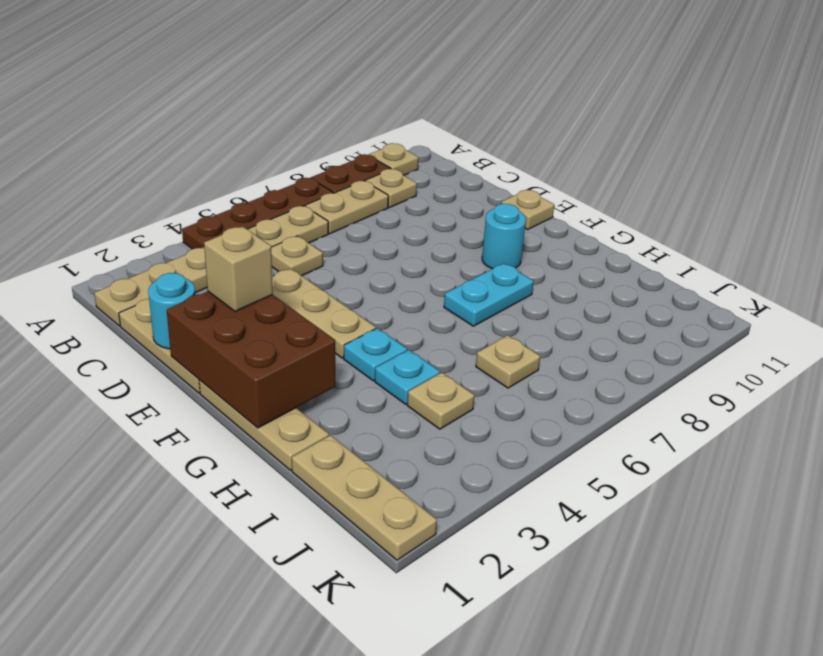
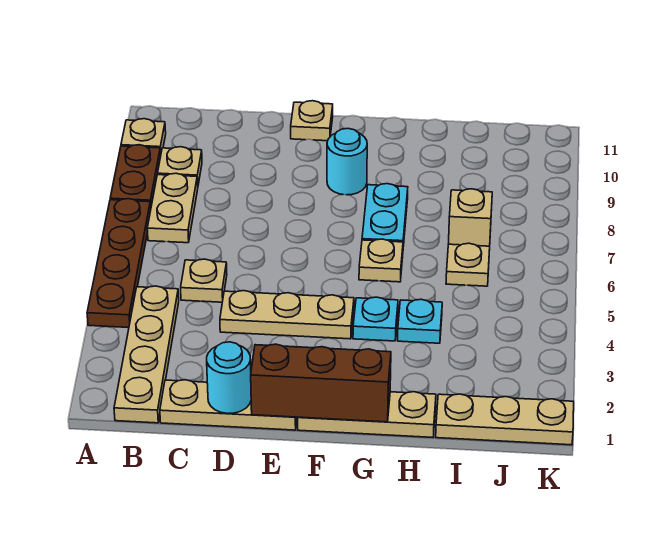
tan plate B1:B6 level 1 -> tan plate B1:B4 level 1
brown brick E1:G2 level 2 -> brown brick E1:G1 level 2
tan brick E2 level 3 -> tan brick I7 level 1
tan plate I4 level 1 -> tan plate G6 level 1

